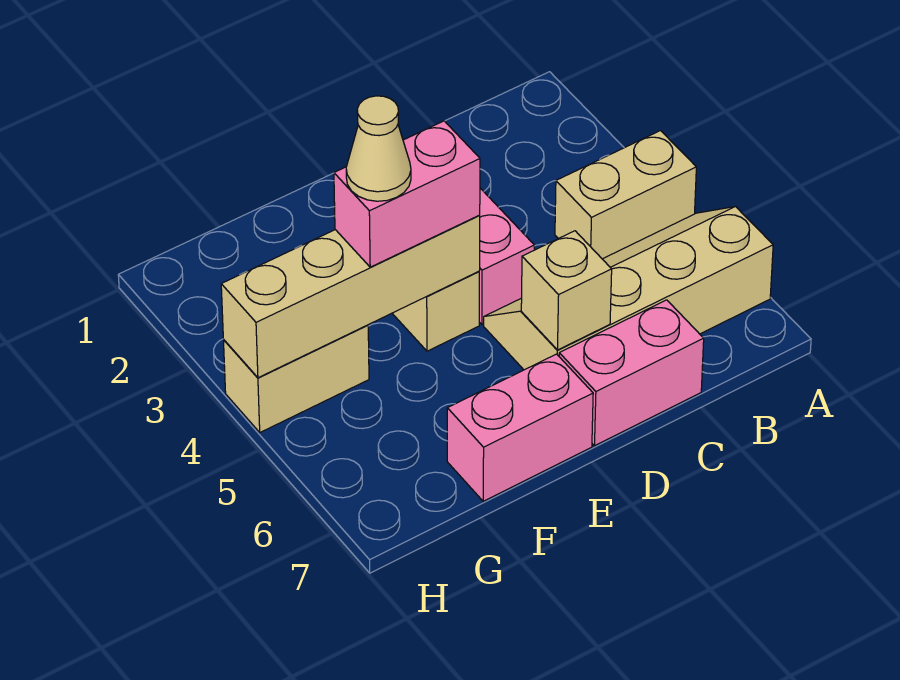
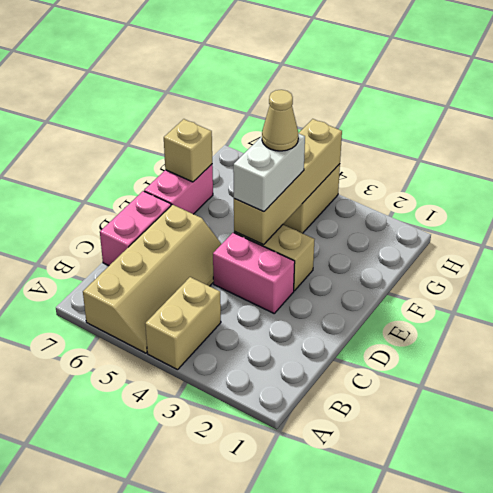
tan brick D6 level 2 -> tan brick F7 level 2
pink brick E4:F4 level 3 -> white brick E4:F4 level 3

